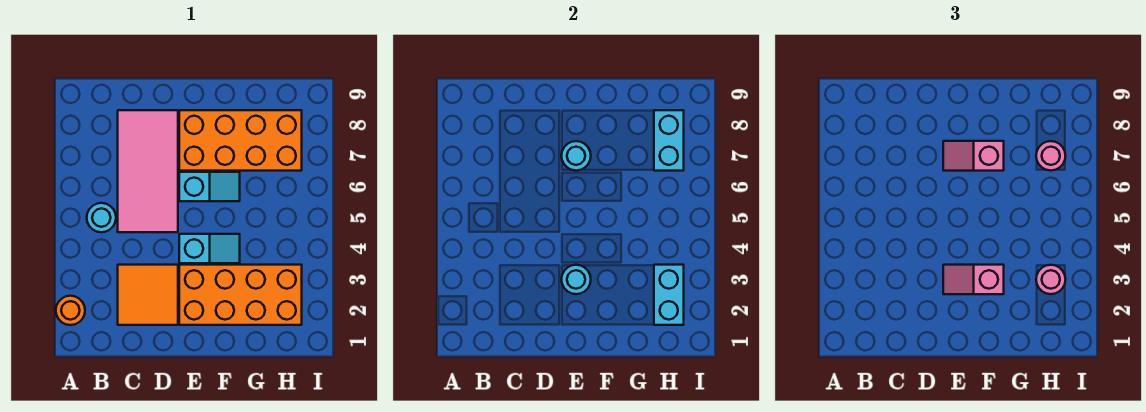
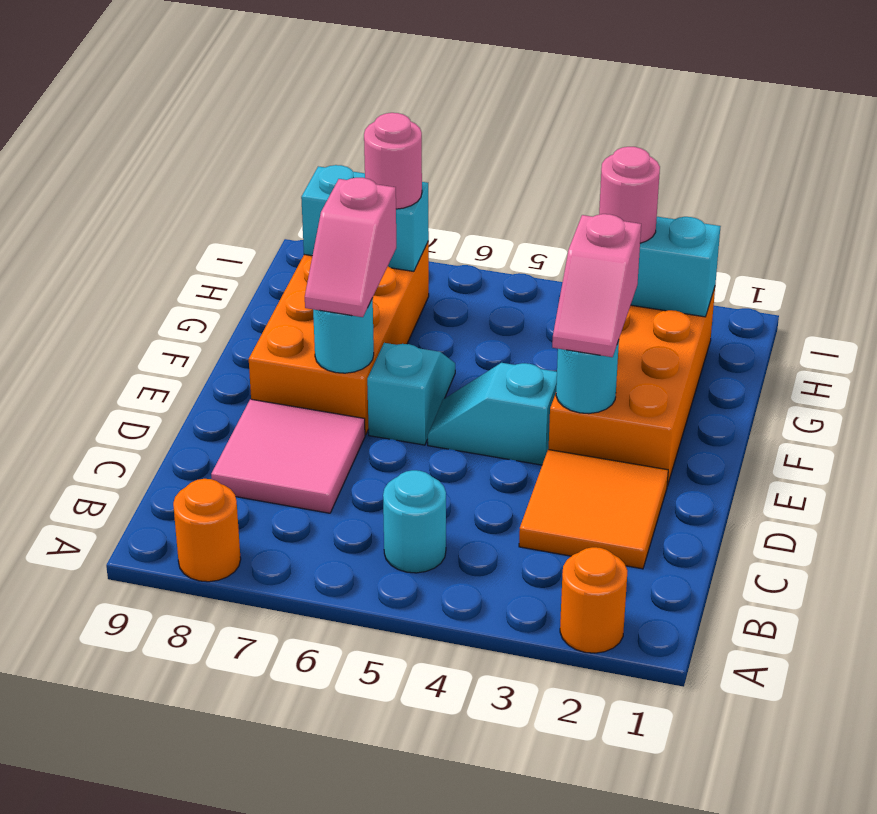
none -> orange round brick A8 level 1
pink tile C5:D8 level 1 -> pink tile C7:D8 level 1
cyan slope E4:F4 level 1 top E -> cyan slope E4:E5 level 1 top 4

